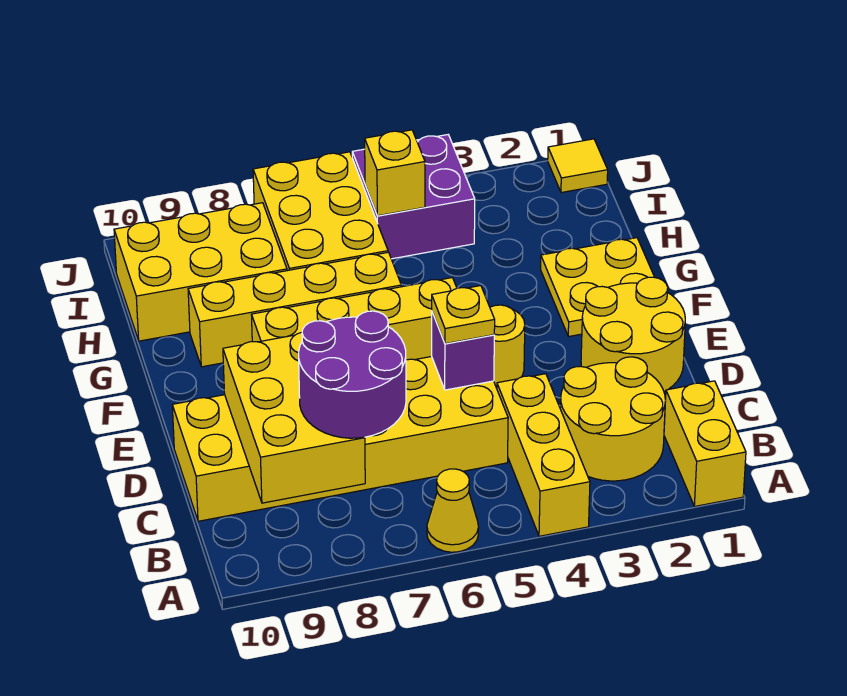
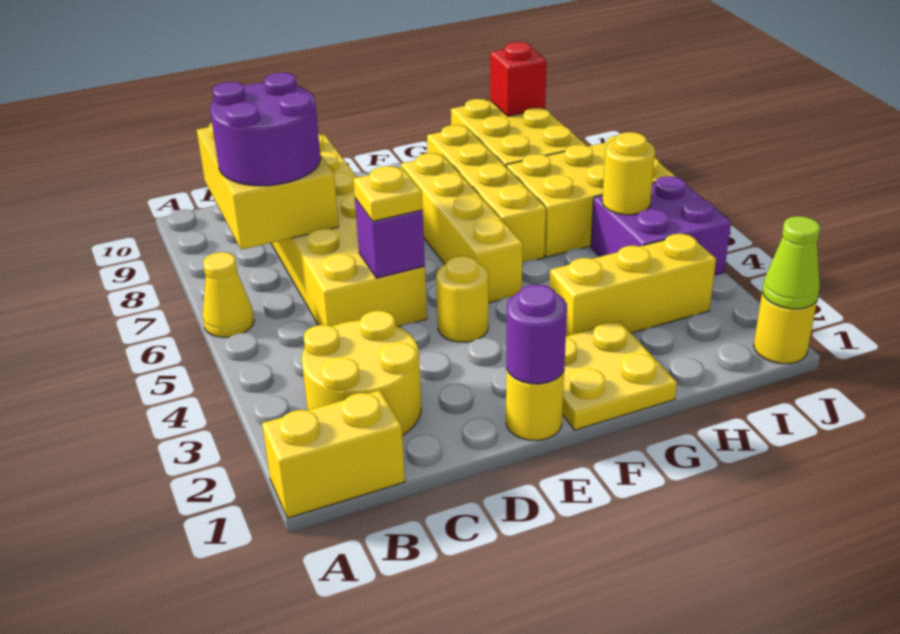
yellow brick A4:C4 level 1 -> yellow brick G3:I3 level 1
yellow brick B8:D9 level 2 -> yellow brick B7:C9 level 2
yellow round brick D1:E2 level 1 -> yellow round brick E1 level 1
none -> purple round brick E1 level 2
yellow brick I5 level 2 -> yellow round brick I5 level 2
none -> red brick I10 level 2
yellow tile J1 level 1 -> yellow round brick J1 level 1
none -> lime cone J1 level 2

